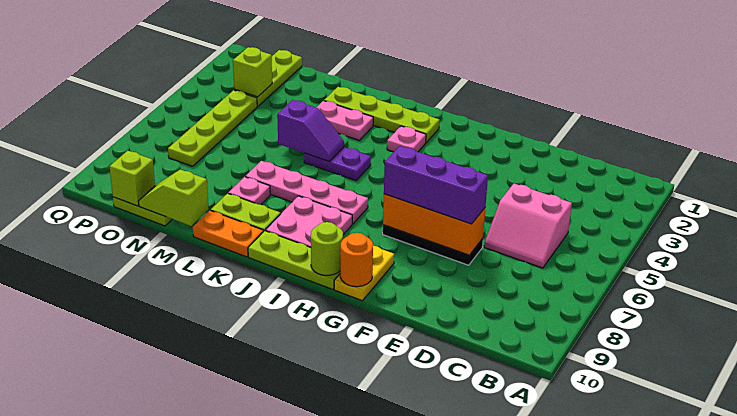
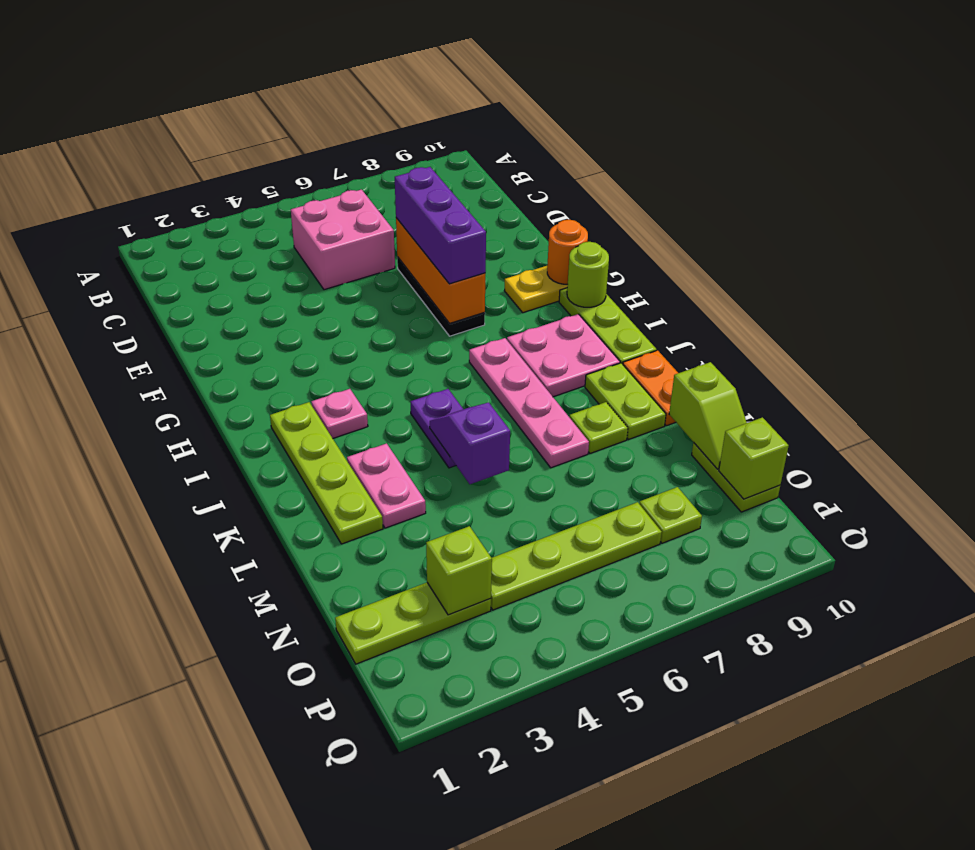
pink slope C5:D6 level 1 top 5 -> pink brick C5:D6 level 1
pink plate L8 level 1 -> lime plate L8 level 1
none -> lime plate O8 level 1

